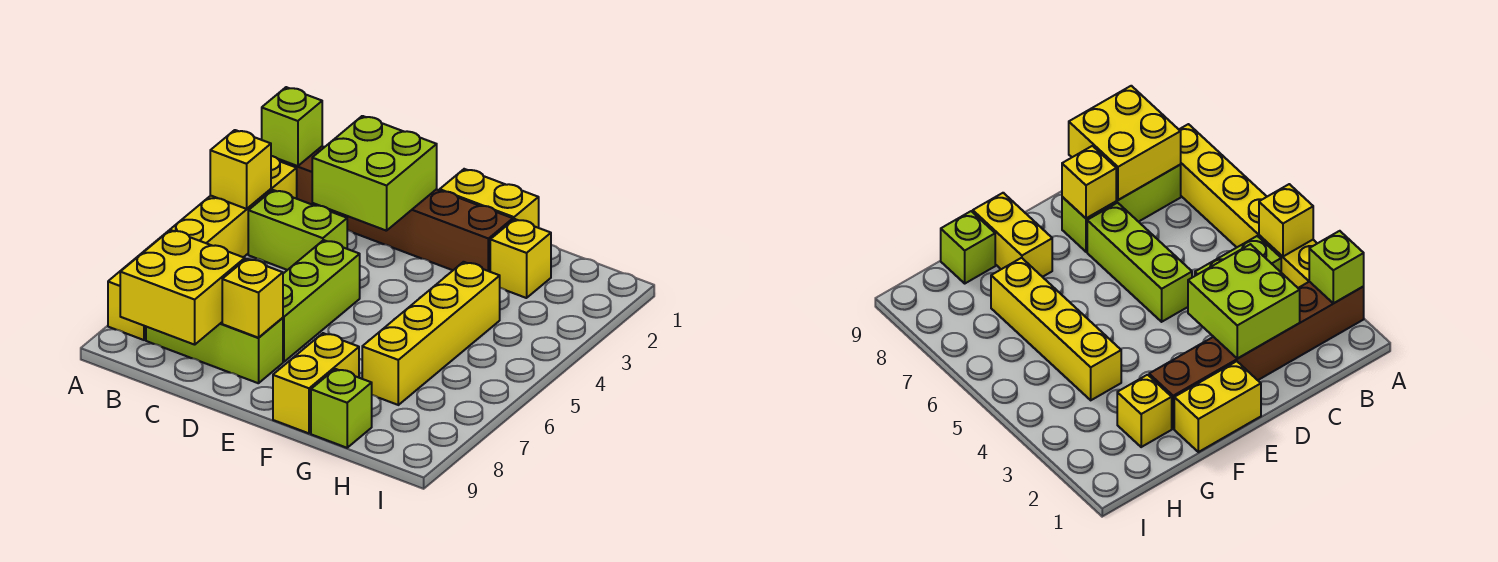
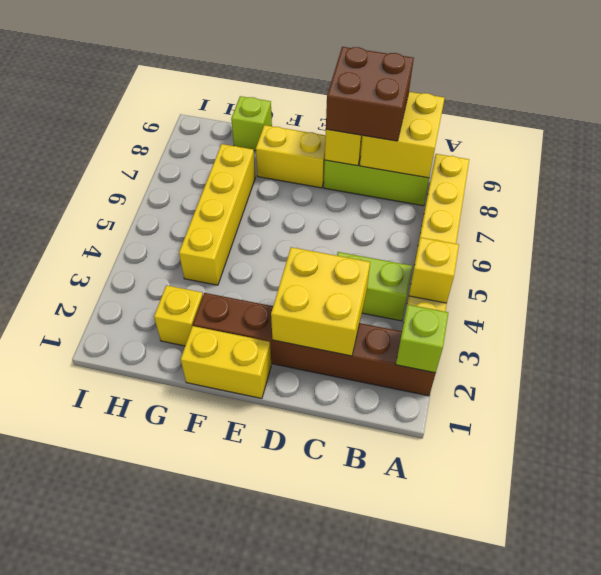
lime brick C2:D3 level 2 -> yellow brick C2:D3 level 2
none -> brown brick C8:D9 level 3
lime brick D5:D7 level 1 -> none
yellow brick F8:F9 level 1 -> yellow brick E8:F8 level 1

